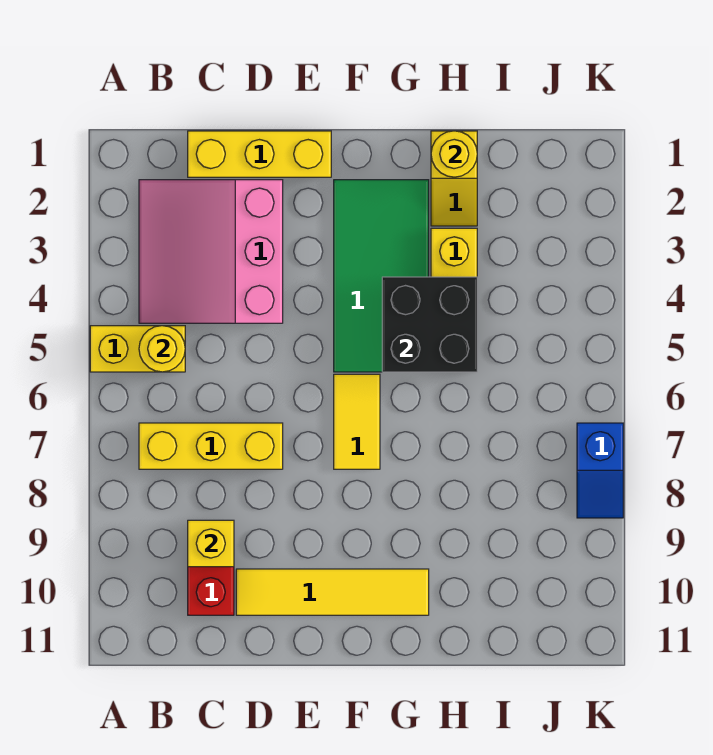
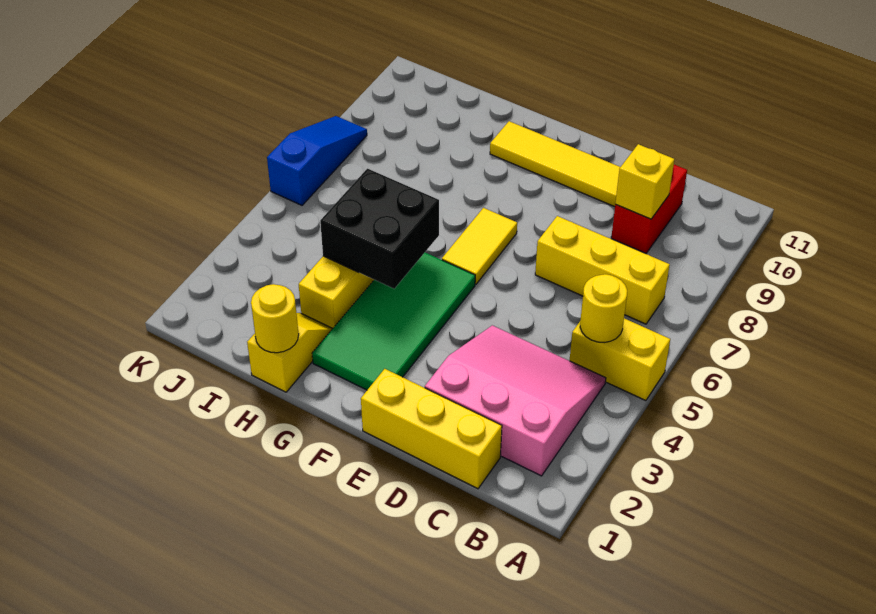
pink slope B2:D4 level 1 top D -> pink slope B2:D4 level 1 top 2
blue slope K7:K8 level 1 top 7 -> blue slope K6:K8 level 1 top 6

